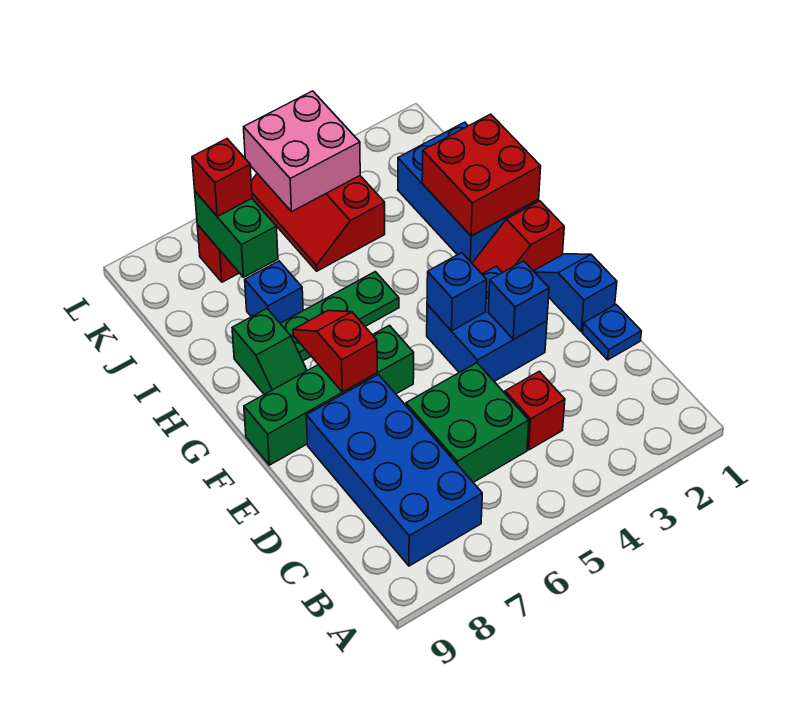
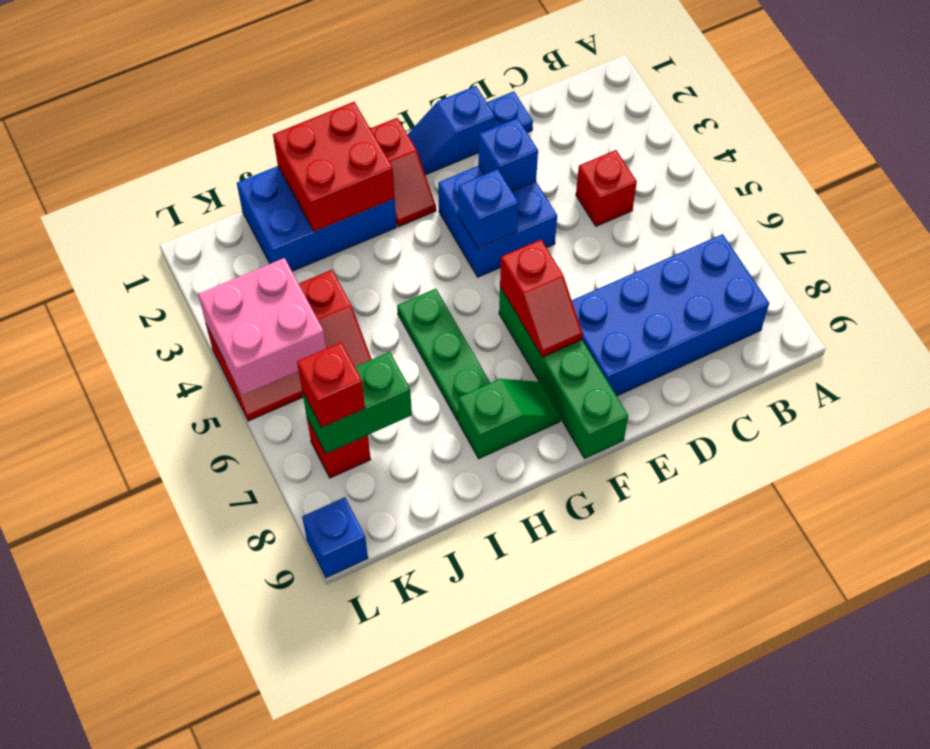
green brick C5:D6 level 1 -> none
red slope F7:G7 level 2 top F -> red slope F6:F7 level 2 top 6
blue brick I7 level 1 -> blue brick L9 level 1

